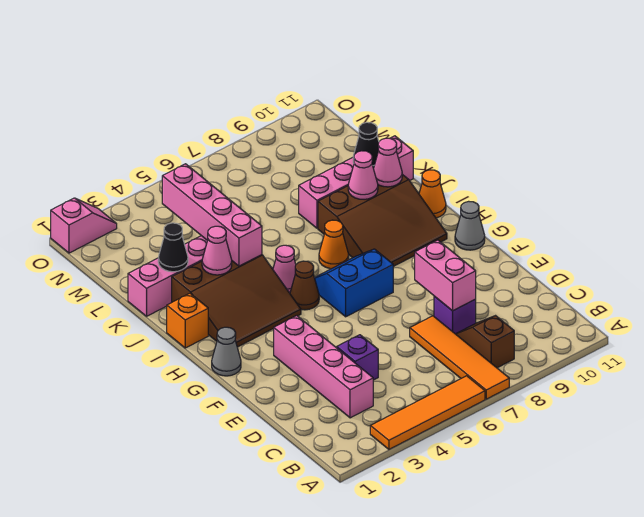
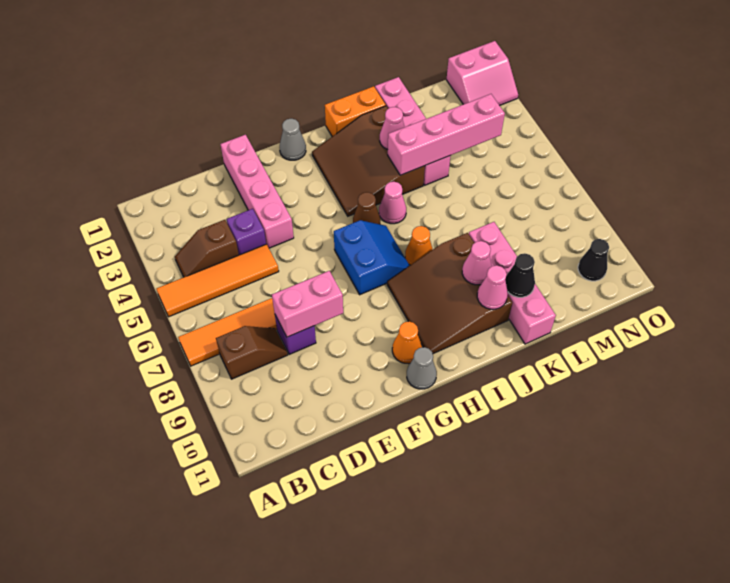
orange tile A3:A6 level 1 -> orange tile A5:D5 level 1
none -> brown slope B4:C4 level 1 top C
pink brick C3:F3 level 1 -> pink brick E1:E4 level 1
orange brick I1 level 1 -> orange brick I1:J1 level 1
orange cone I11 level 1 -> orange cone G10 level 1
black cone K2 level 2 -> black cone N10 level 1
pink slope O1:O2 level 1 top 1 -> pink slope N1:O2 level 1 top 1

